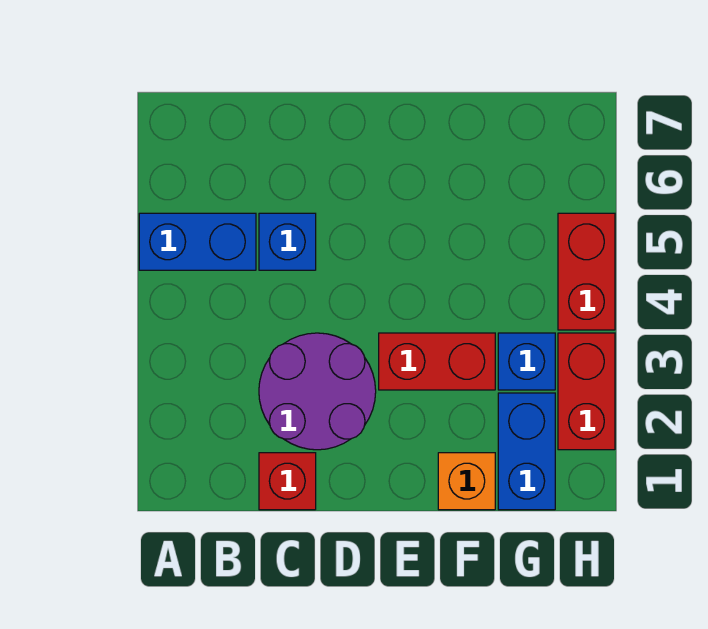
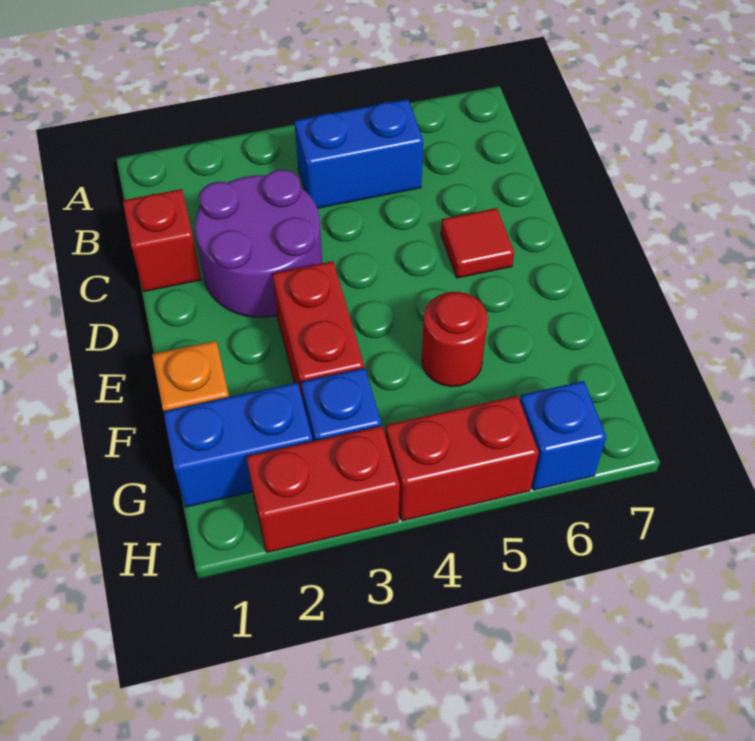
blue brick A5:B5 level 1 -> blue brick B4:B5 level 1
blue brick C5 level 1 -> blue brick H6 level 1
none -> red tile D6 level 1
none -> red round brick F5 level 1

